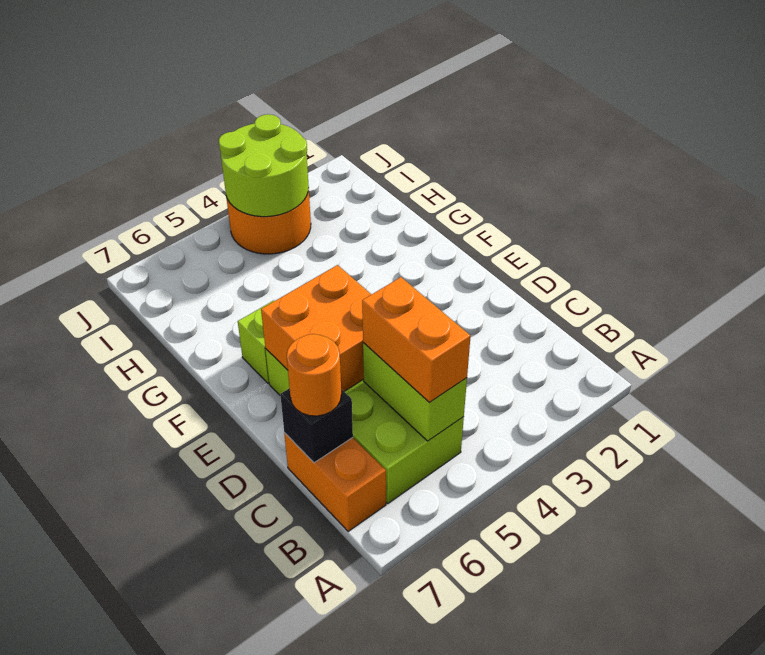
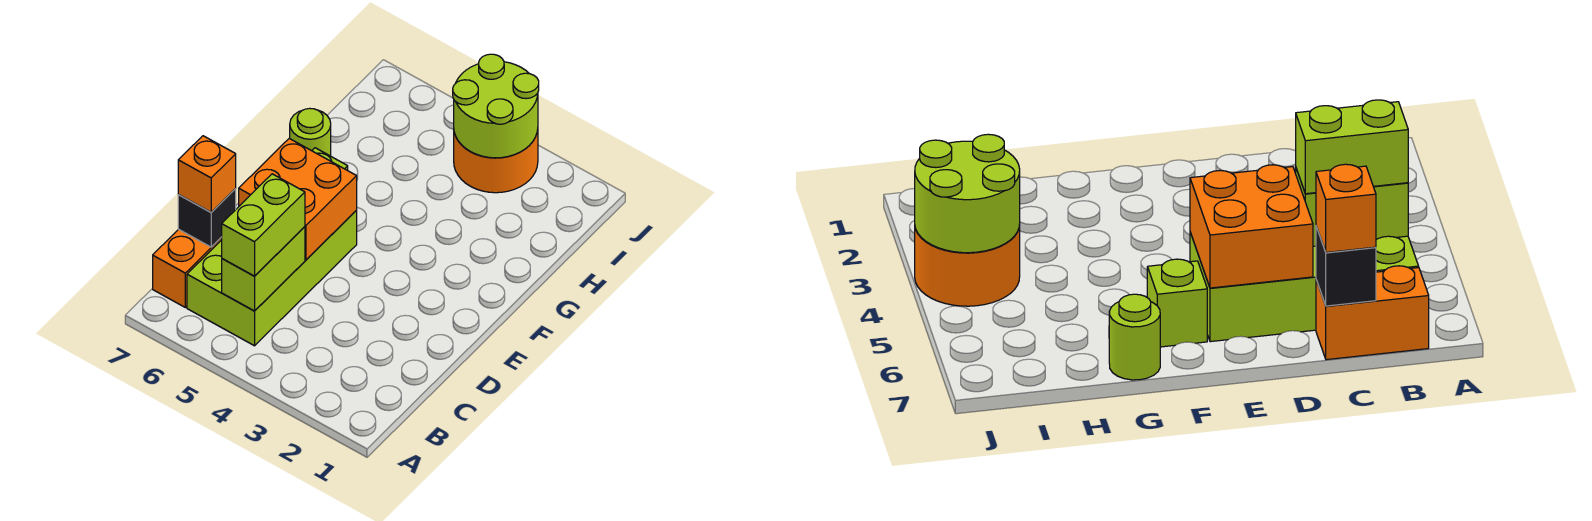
orange brick B5:C5 level 3 -> lime brick B5:C5 level 3
orange round brick C7 level 3 -> orange brick C7 level 3
none -> lime round brick G7 level 1

